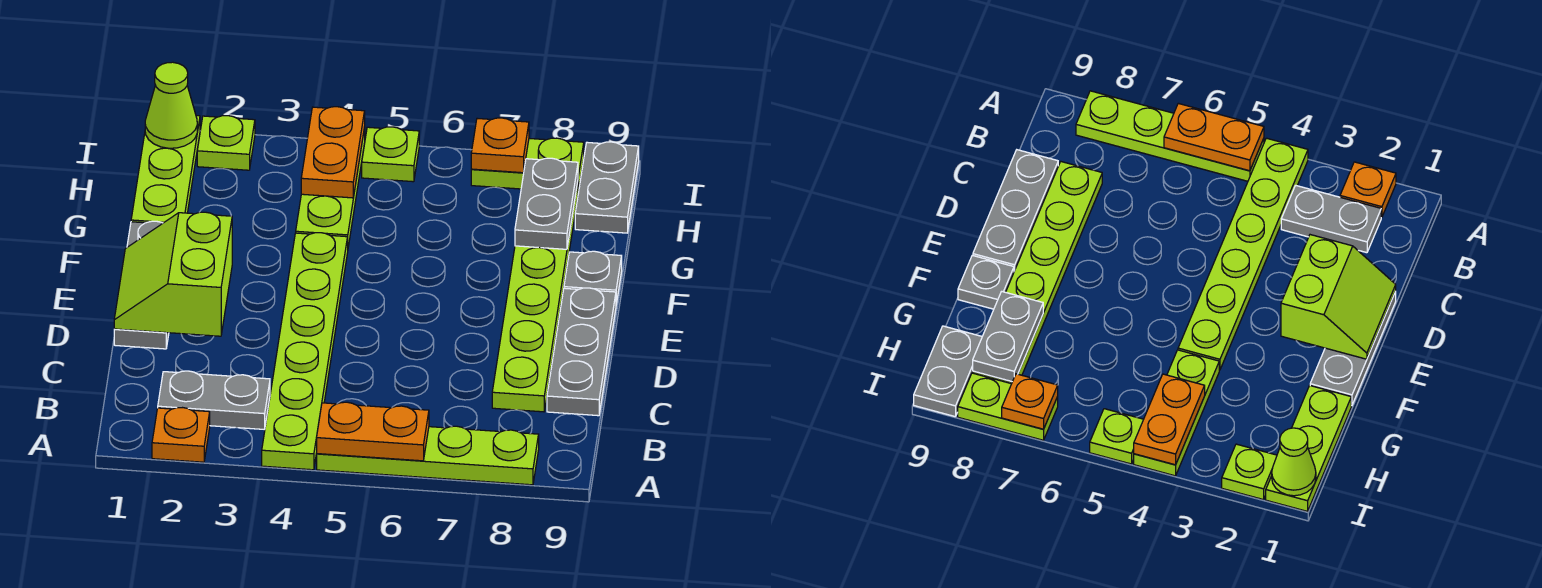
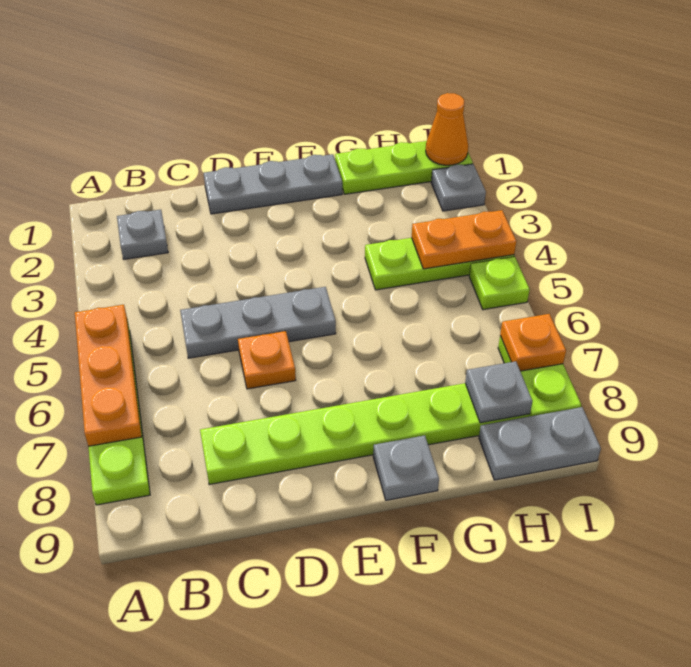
orange plate A2 level 1 -> orange plate D6 level 1
lime plate A4:F4 level 1 -> none
orange plate A5:A6 level 2 -> orange plate A5:A7 level 2
grey plate B2:B3 level 1 -> grey plate B2 level 1
grey plate C9:E9 level 1 -> grey plate C5:E5 level 1
lime slope D1:E2 level 2 top 2 -> none
grey plate G8:H8 level 2 -> grey plate H8 level 2
lime cone I1 level 2 -> orange cone I1 level 2
lime plate I2 level 1 -> grey plate I2 level 1

